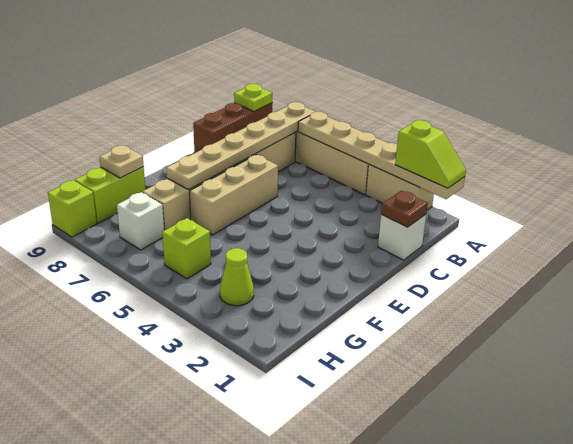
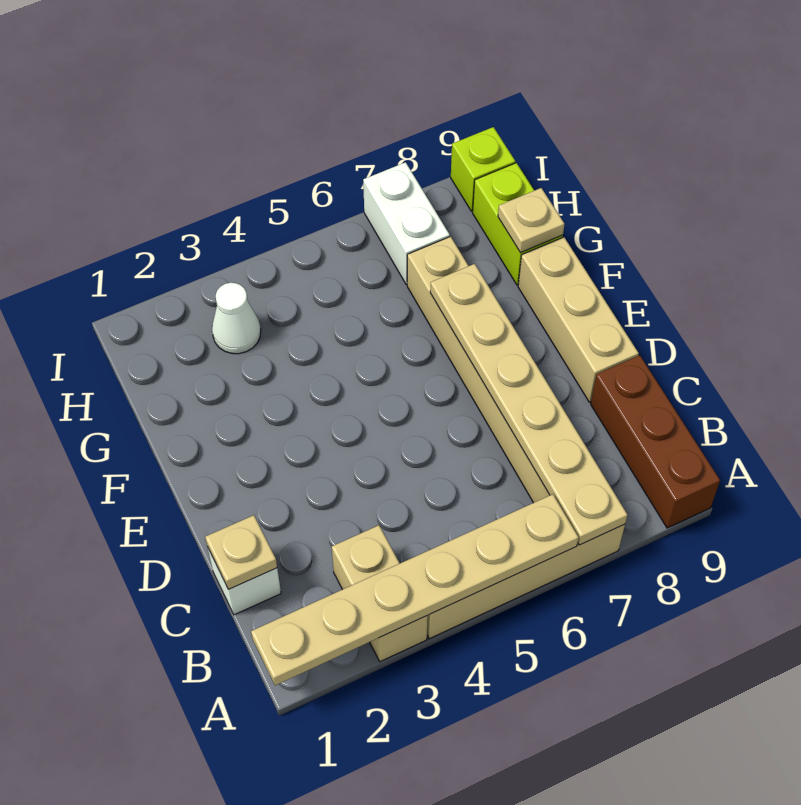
lime slope A1:A2 level 3 top 2 -> none
tan brick A2:A3 level 1 -> tan brick A3:B3 level 1
lime plate A9 level 2 -> none
brown plate C1 level 2 -> tan plate C1 level 2
tan brick D6:F6 level 1 -> tan brick D9:F9 level 1
lime cone H3 level 1 -> white cone H3 level 1
lime brick H5 level 1 -> none
white brick H7 level 1 -> white brick H7:I7 level 1

